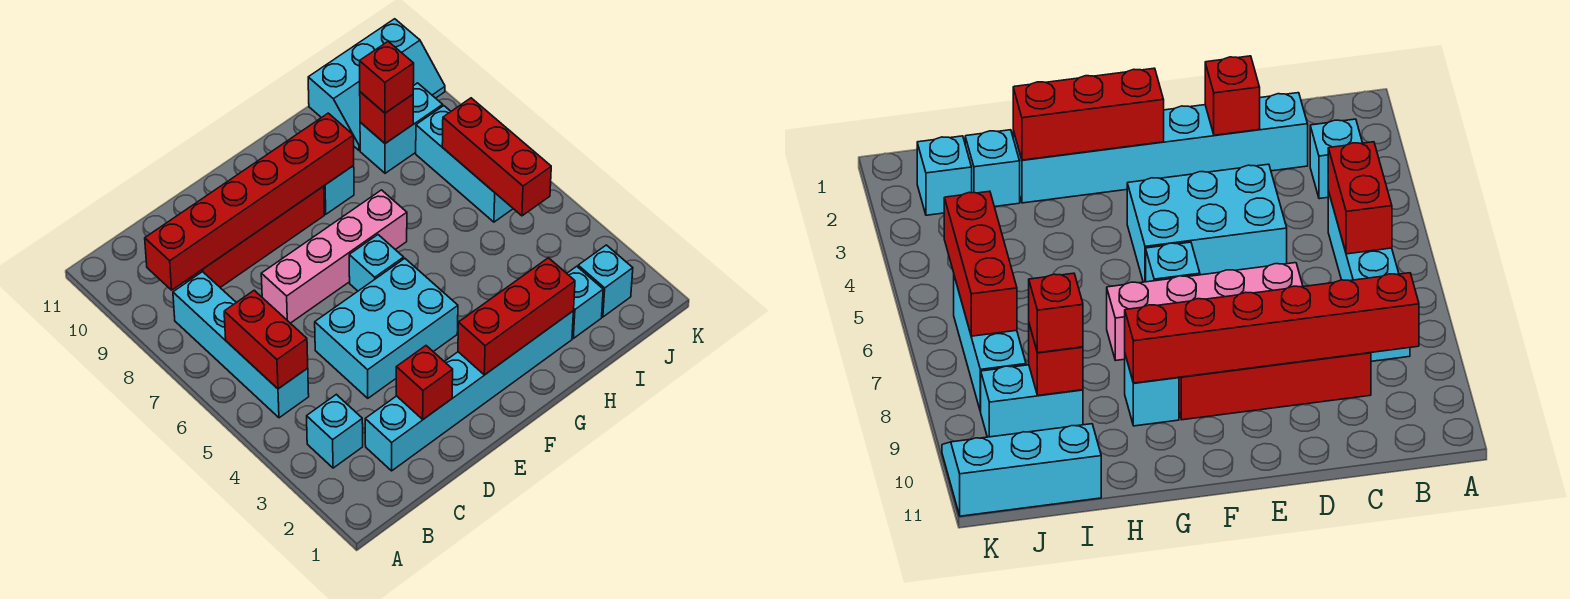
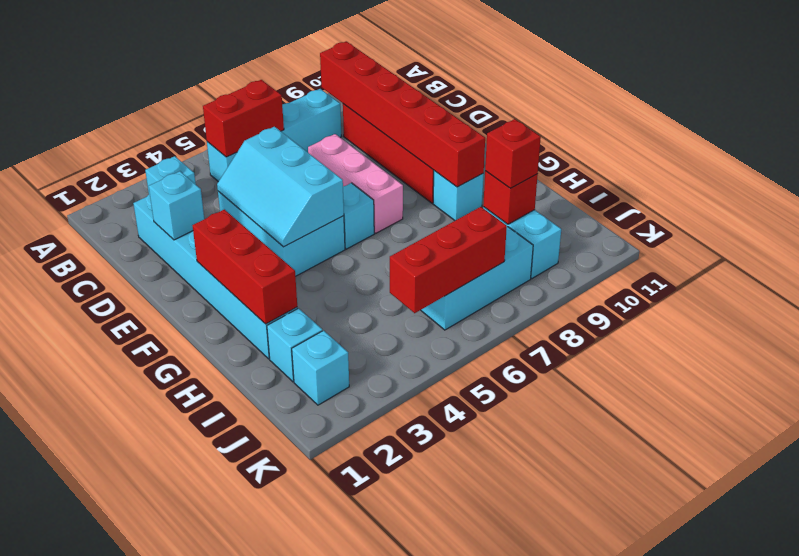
red brick D2 level 2 -> cyan brick D2 level 2
pink brick D7:G7 level 1 -> pink brick D7:F7 level 1
cyan slope I10:K11 level 1 top 11 -> cyan slope D4:F5 level 2 top 5

